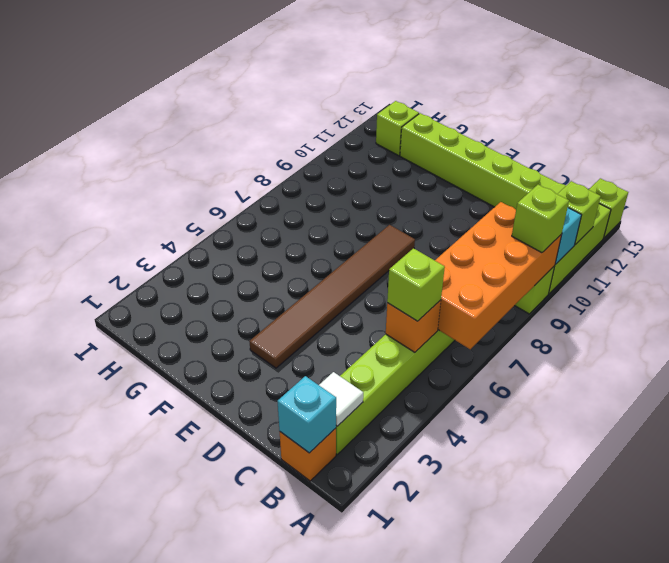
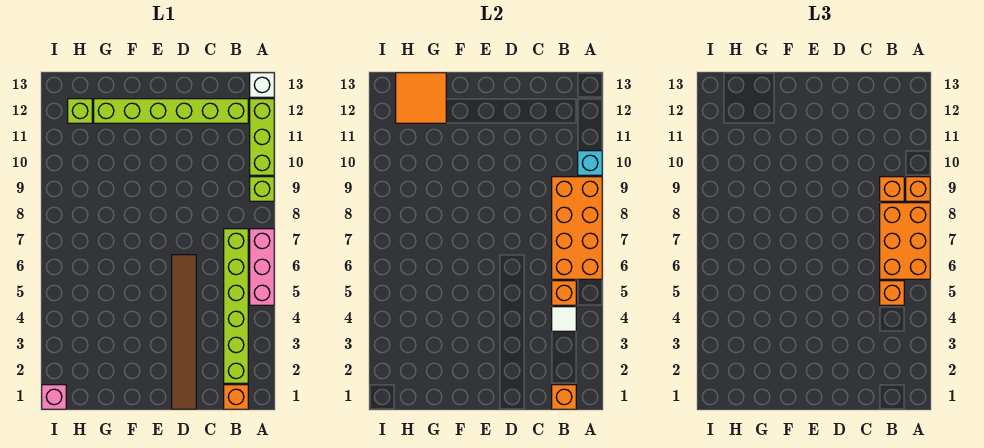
none -> pink brick A5:A7 level 1
none -> orange brick A6:B8 level 3
lime brick A9 level 3 -> orange brick A9 level 3
lime brick A11 level 2 -> none
lime brick A13 level 1 -> white brick A13 level 1
cyan brick B1 level 2 -> orange brick B1 level 2
white tile B2 level 2 -> white tile B4 level 2
lime brick B5 level 3 -> orange brick B5 level 3
none -> orange brick B9 level 3
brown tile E3:E8 level 1 -> brown tile D1:D6 level 1
none -> orange tile G12:H13 level 2
none -> pink brick I1 level 1

